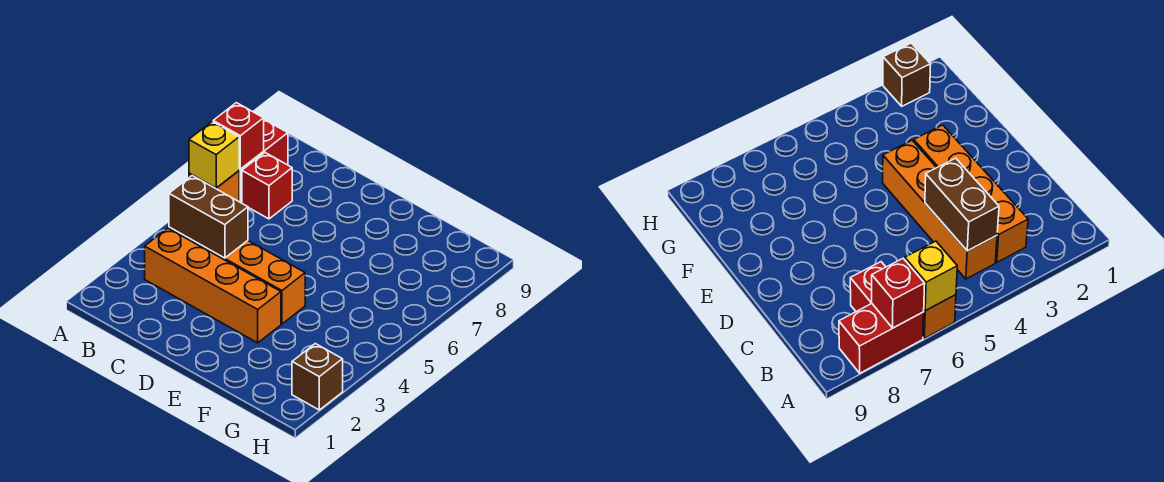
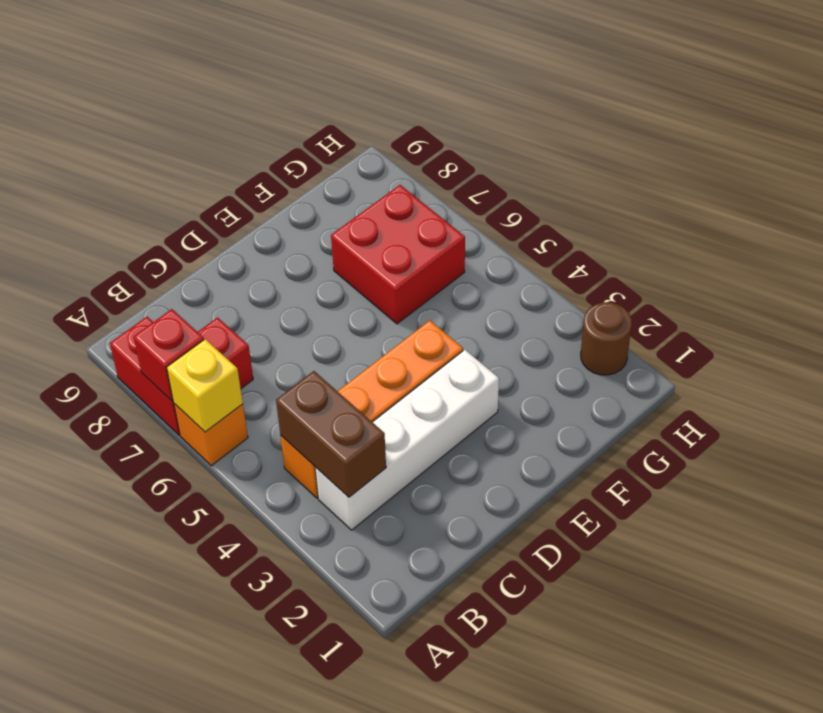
orange brick B3:E3 level 1 -> white brick B3:E3 level 1
brown brick B4:C4 level 2 -> brown brick B3:B4 level 2
none -> red brick F6:G7 level 1
brown brick H2 level 1 -> brown round brick H2 level 1

